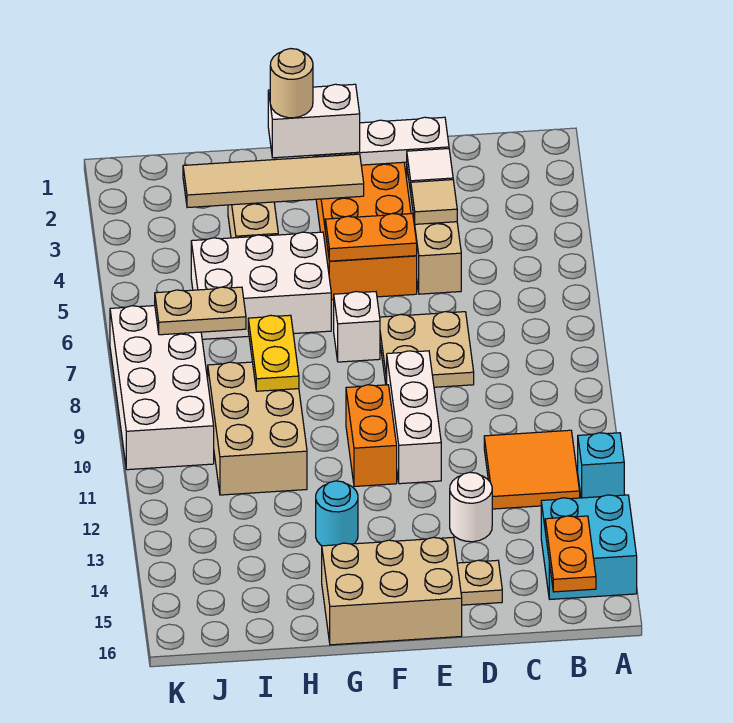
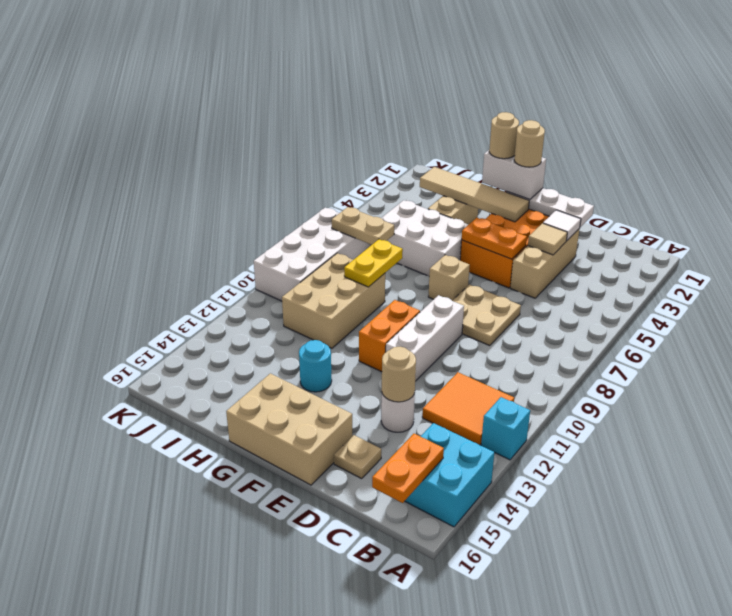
none -> tan round brick D13 level 2
none -> tan round brick F2 level 4
white brick F7 level 1 -> tan brick F7 level 1

